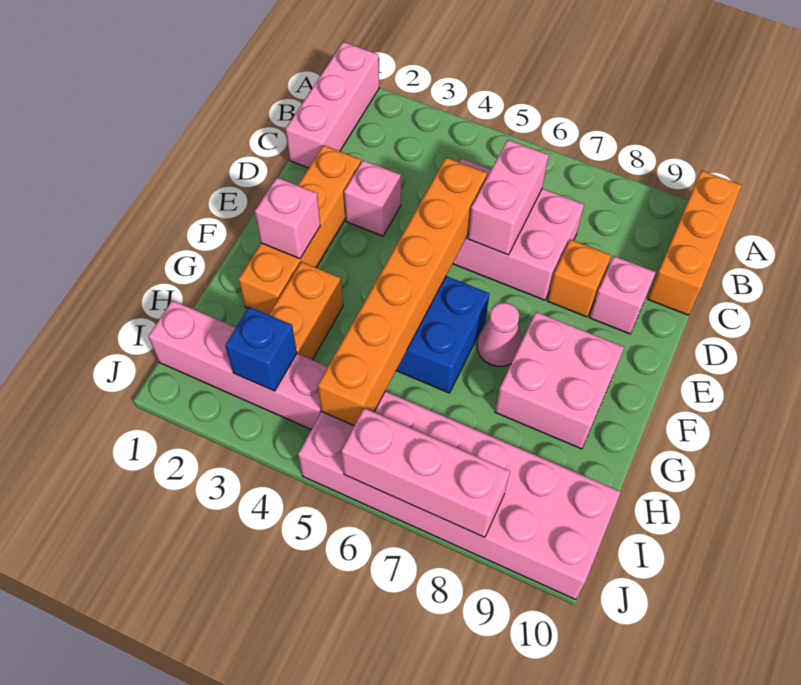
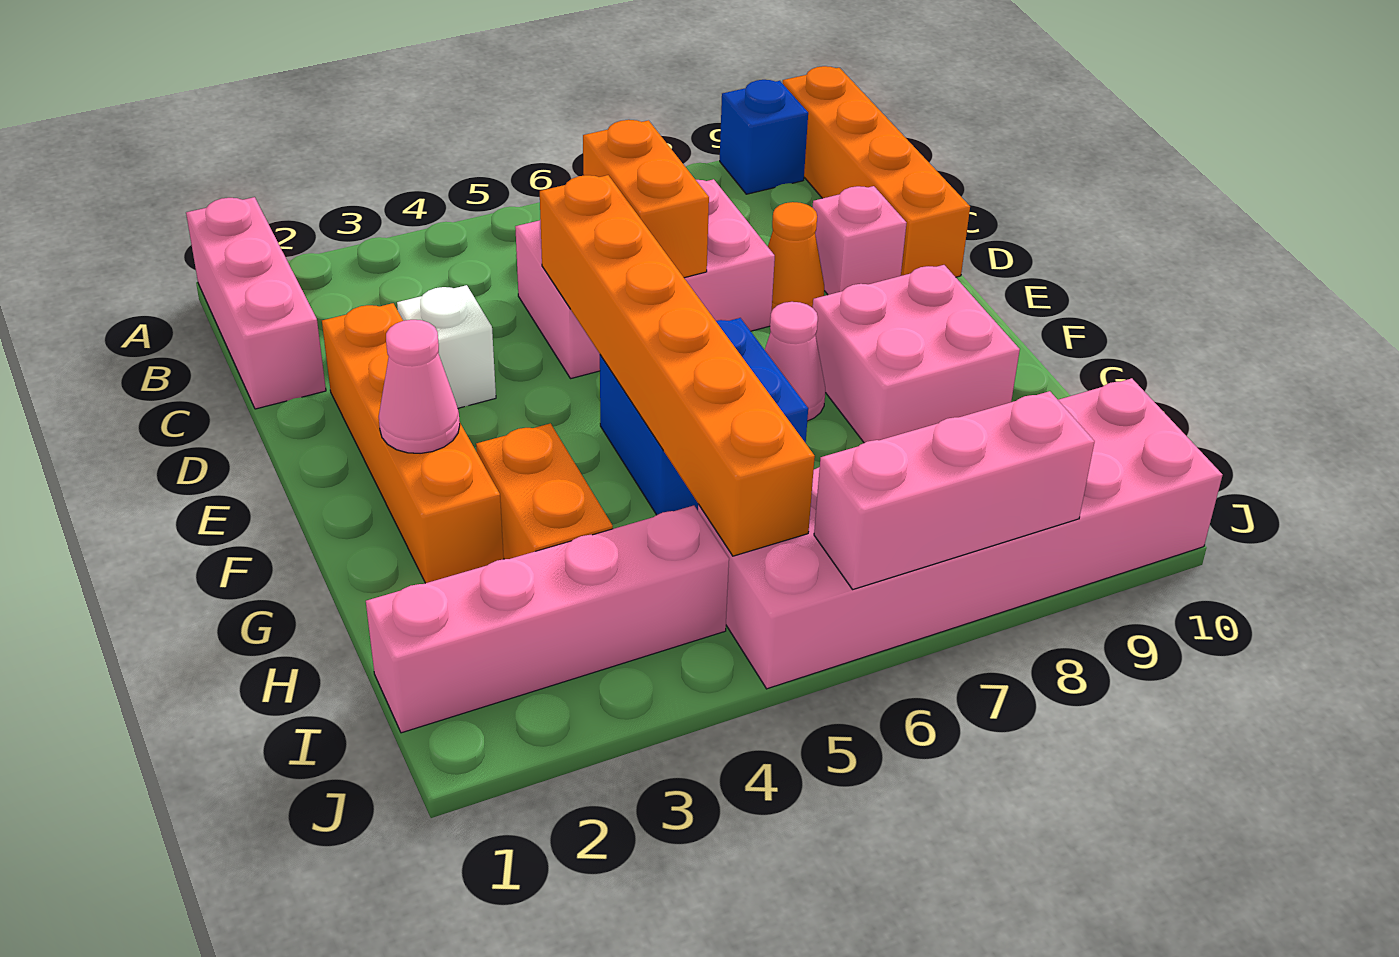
orange brick A10:C10 level 1 -> orange brick A10:D10 level 1
pink brick C6:D6 level 2 -> orange brick C6:D6 level 2
pink brick D3 level 1 -> white brick D3 level 1
orange brick D8 level 1 -> orange cone D8 level 1
pink brick F2 level 2 -> pink cone F2 level 2
blue brick I3 level 2 -> blue brick A9 level 1

